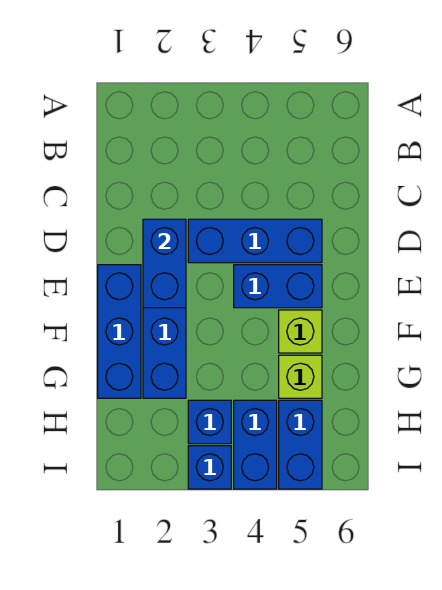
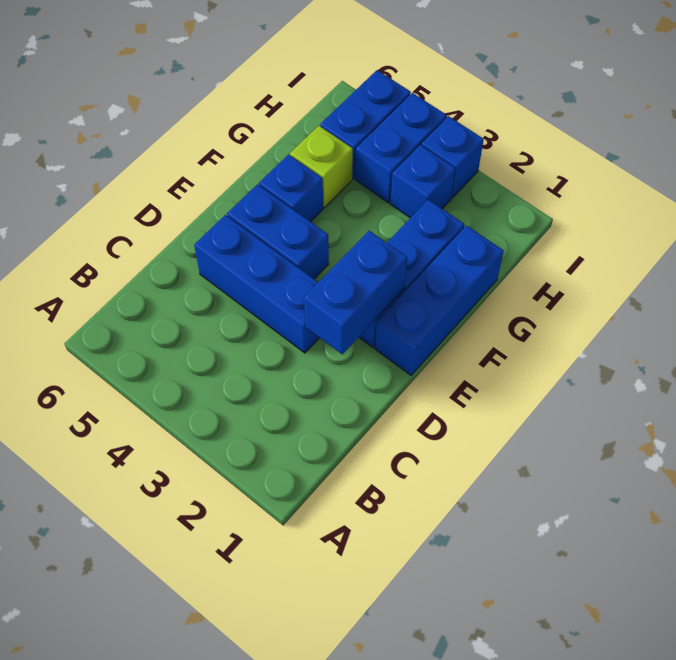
lime brick F5 level 1 -> blue brick F5 level 1

